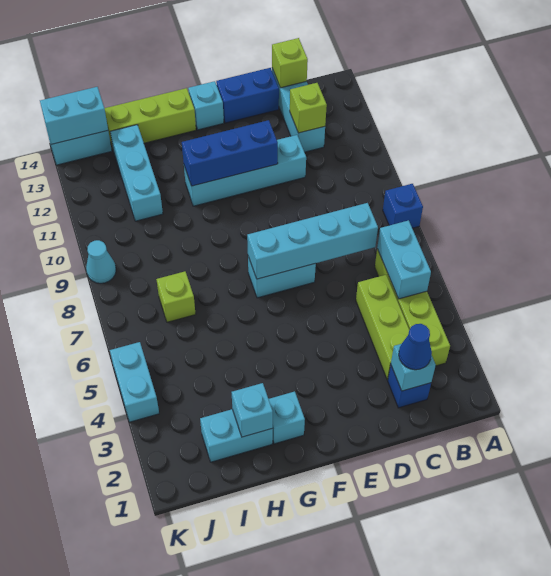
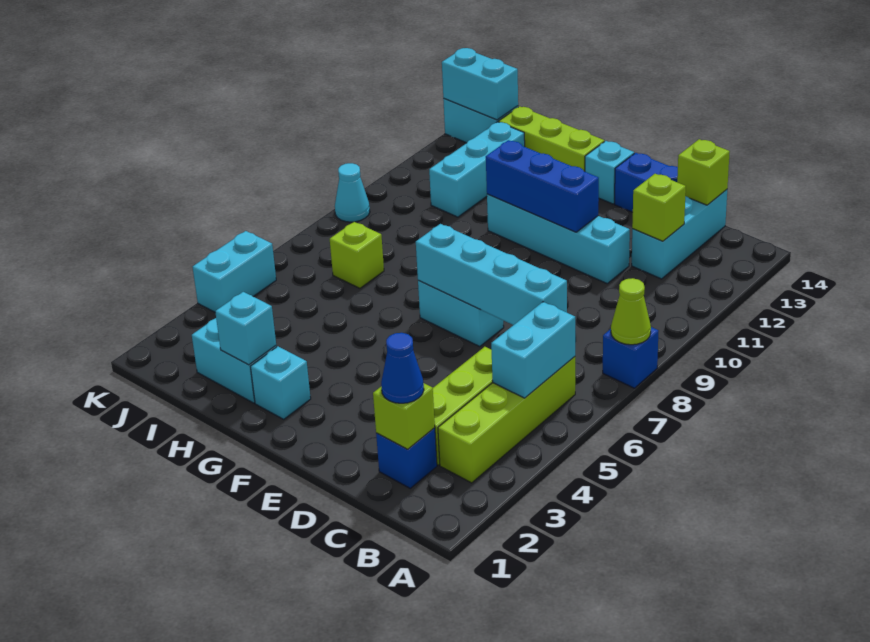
none -> lime cone A8 level 2
cyan brick C2 level 2 -> lime brick C2 level 2

